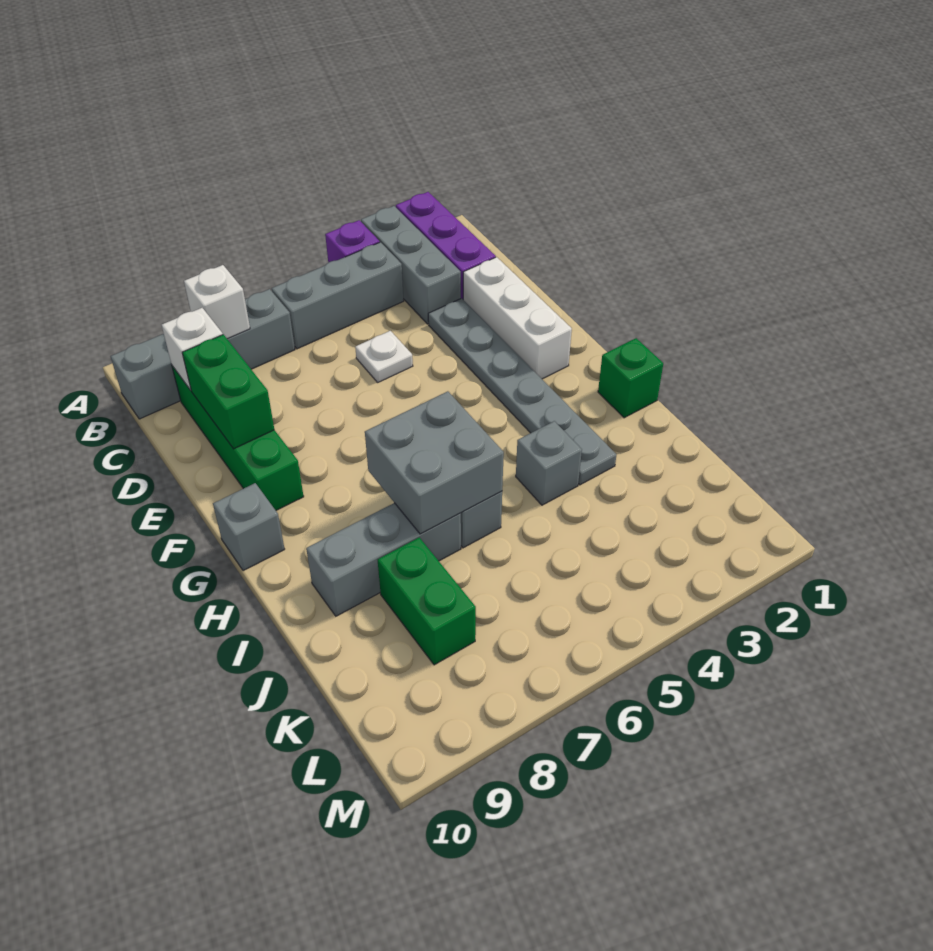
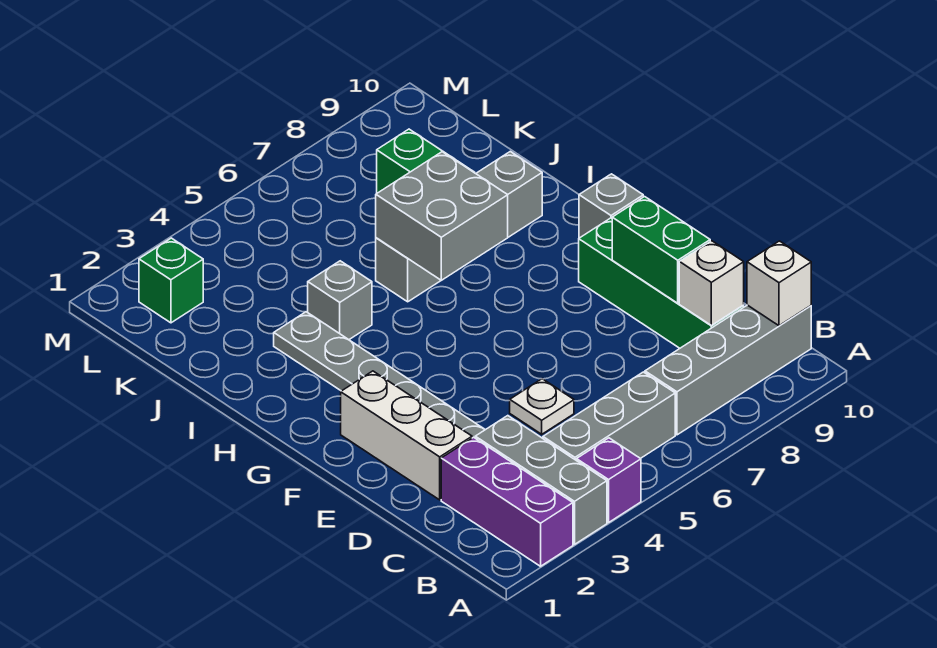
white brick B8 level 2 -> white brick B10 level 2
green brick H1 level 1 -> green brick L2 level 1

